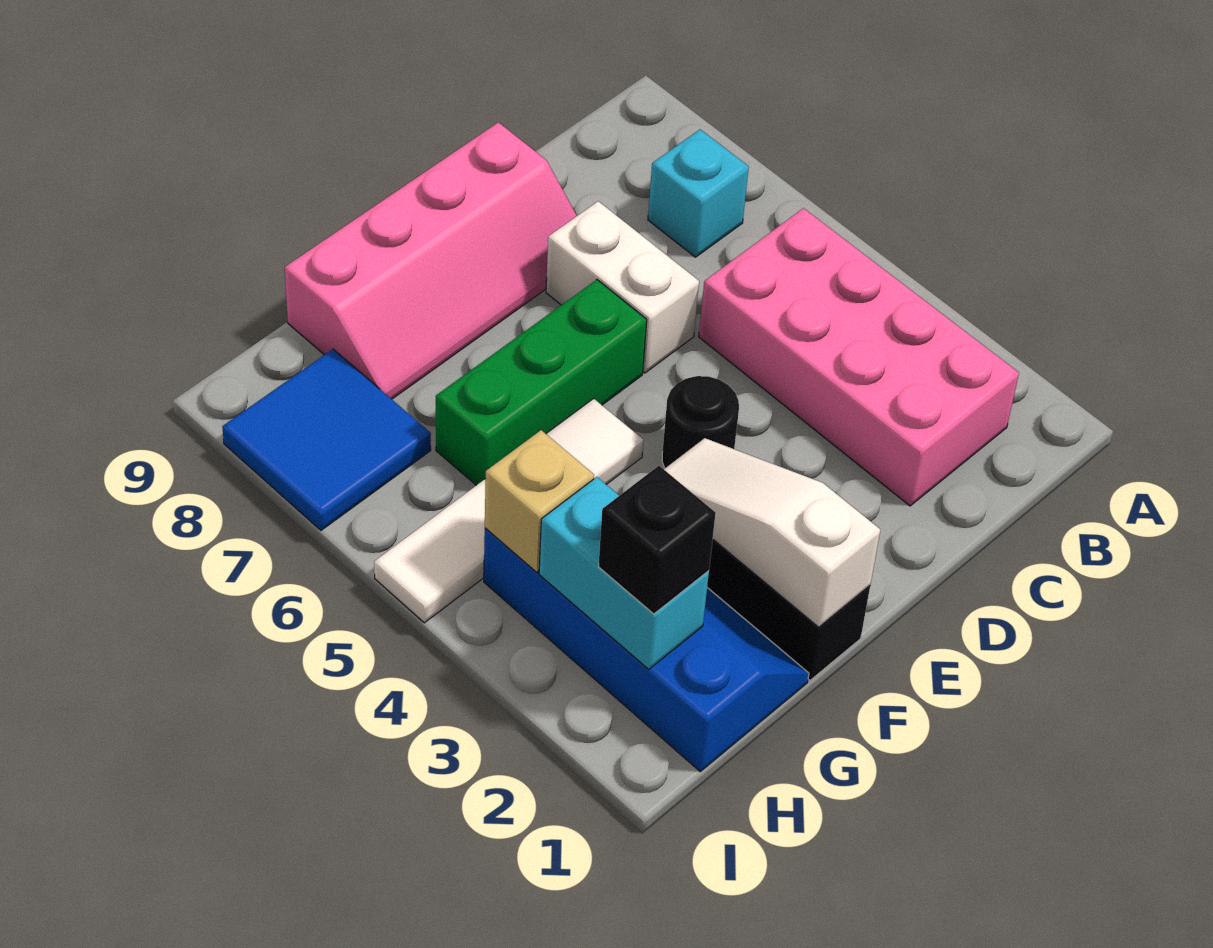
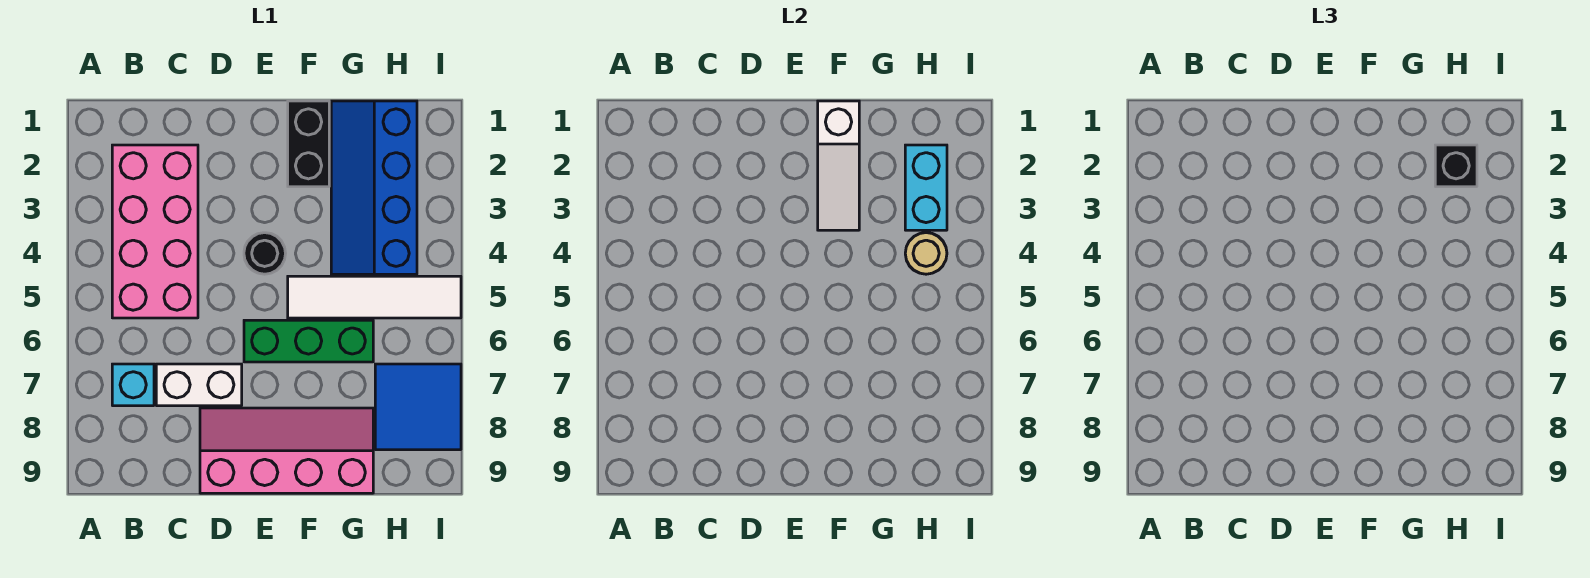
white brick D6:D7 level 1 -> white brick C7:D7 level 1
tan brick H4 level 2 -> tan round brick H4 level 2

